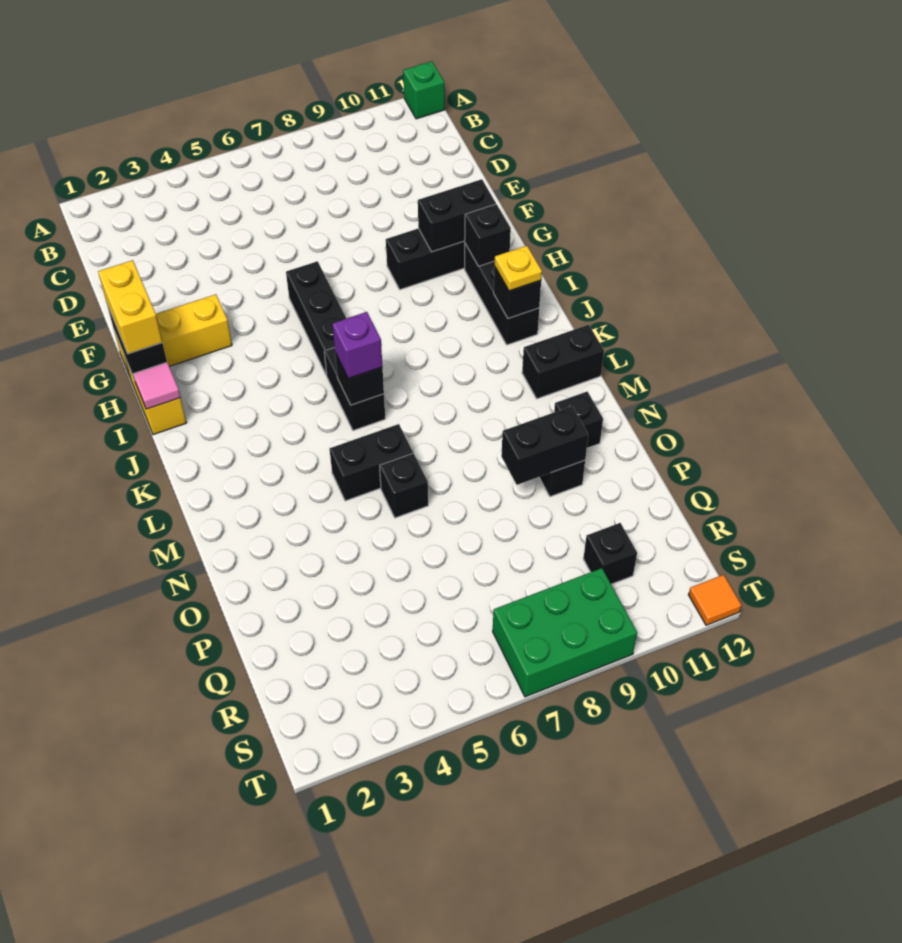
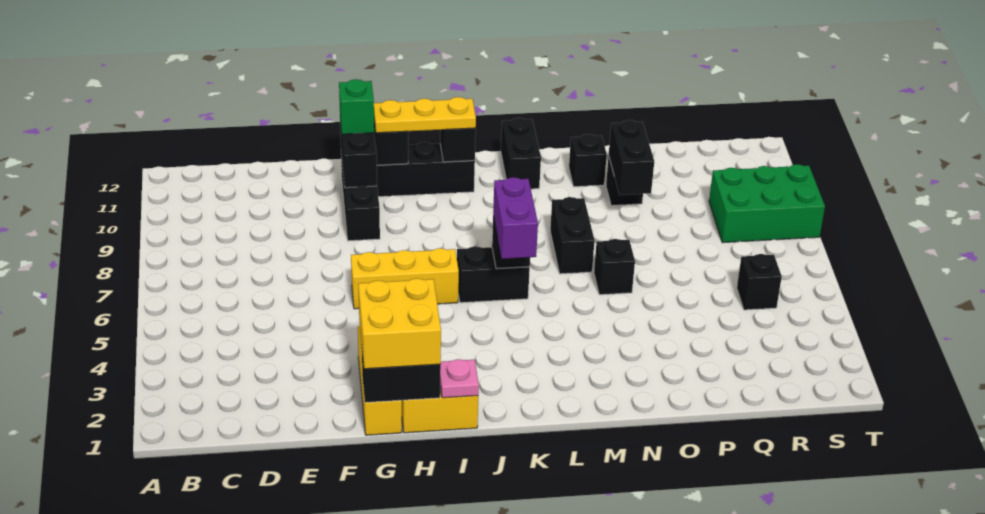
green brick A12 level 1 -> green brick G11 level 3
yellow brick G1:H1 level 3 -> yellow brick G1:H2 level 3
black brick G6:I6 level 1 -> yellow brick G6:I6 level 1
pink tile I1 level 2 -> pink plate I1 level 2
yellow plate J11 level 3 -> yellow plate H11:J11 level 3
purple brick K6 level 3 -> purple brick K5:K6 level 3
black brick M5:M6 level 1 -> black brick M7:M8 level 1
black brick R10 level 1 -> black brick R5 level 1
green brick S7:T9 level 1 -> green brick R8:T9 level 1
orange tile T12 level 1 -> none

